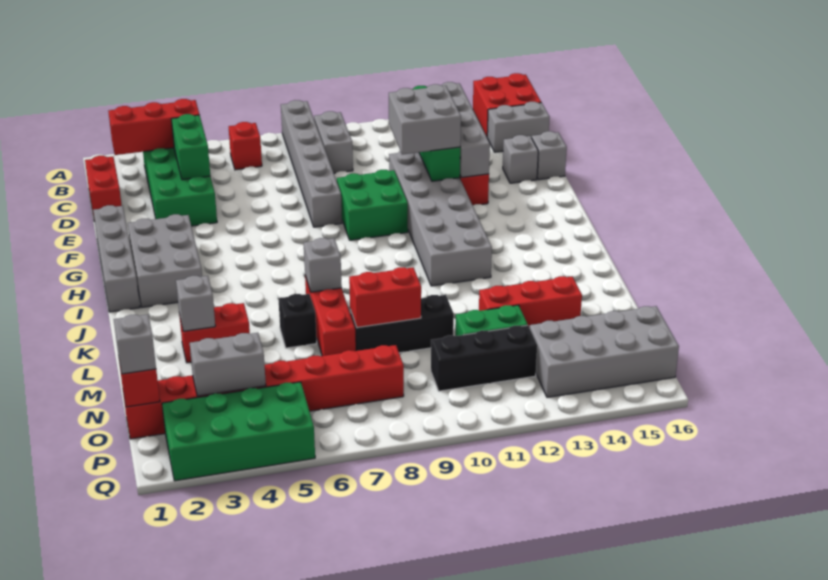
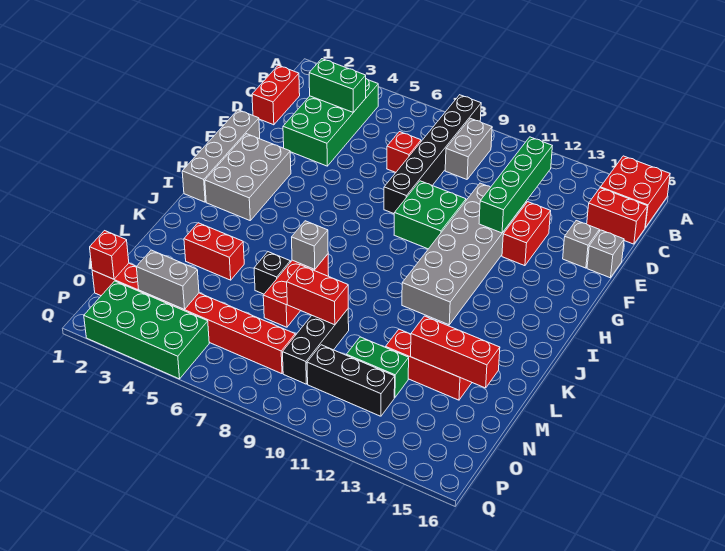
grey brick A8:F8 level 1 -> black brick A8:F8 level 1
red brick B2:B4 level 2 -> red brick M13:M15 level 2
red brick B6 level 1 -> red brick D7 level 1
green brick C4:D4 level 2 -> green brick C3:C4 level 2
grey brick C13:F13 level 2 -> none
grey brick C15:C16 level 1 -> red brick C15:C16 level 1
grey brick E11:F12 level 3 -> none
grey brick L3 level 2 -> none
black brick M8:M10 level 1 -> black brick M9:O9 level 1
grey brick O1 level 3 -> none
grey brick O13:P16 level 1 -> none

